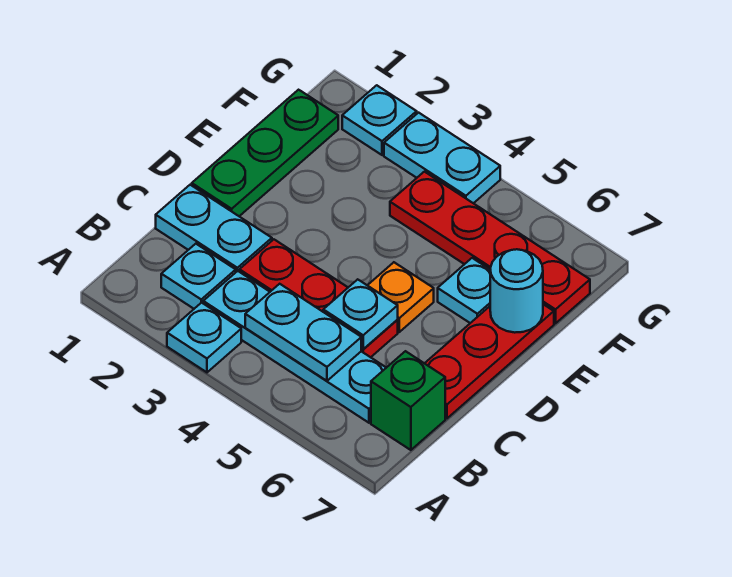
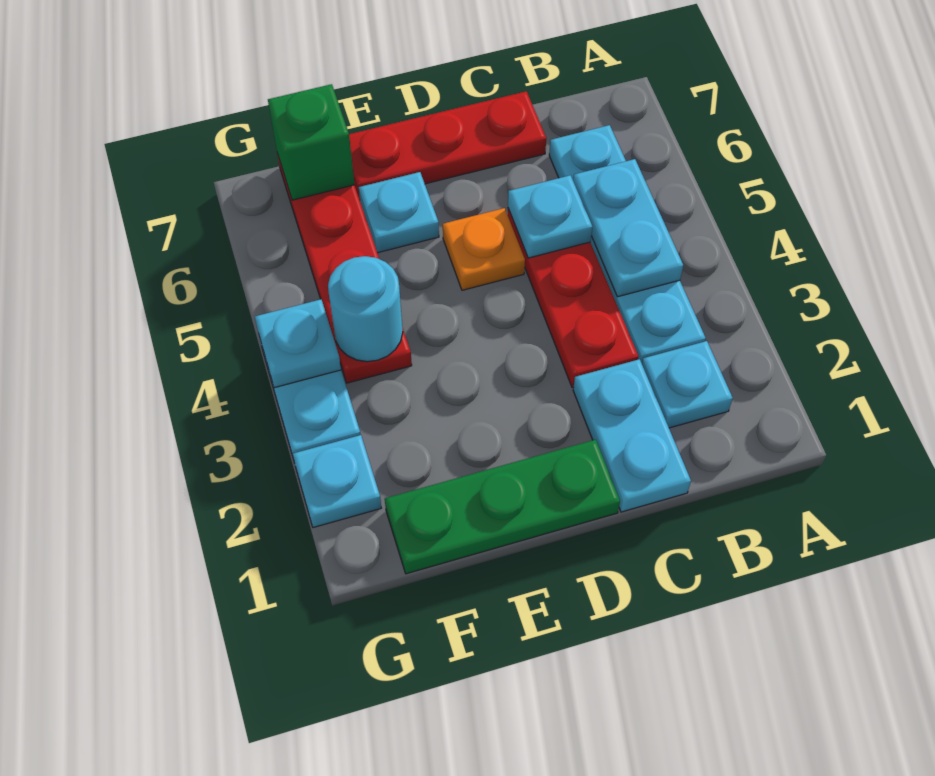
cyan plate A3 level 1 -> cyan plate G4 level 2
green brick B7 level 1 -> green brick F7 level 2
cyan round brick E7 level 2 -> cyan round brick F4 level 2

